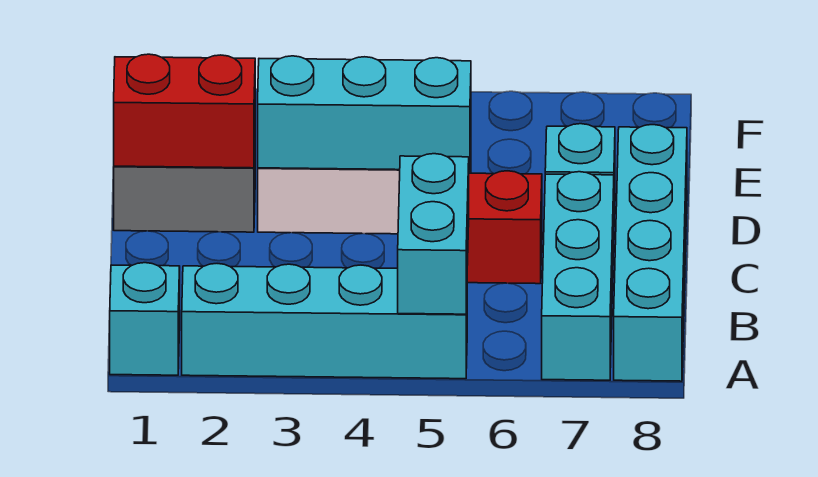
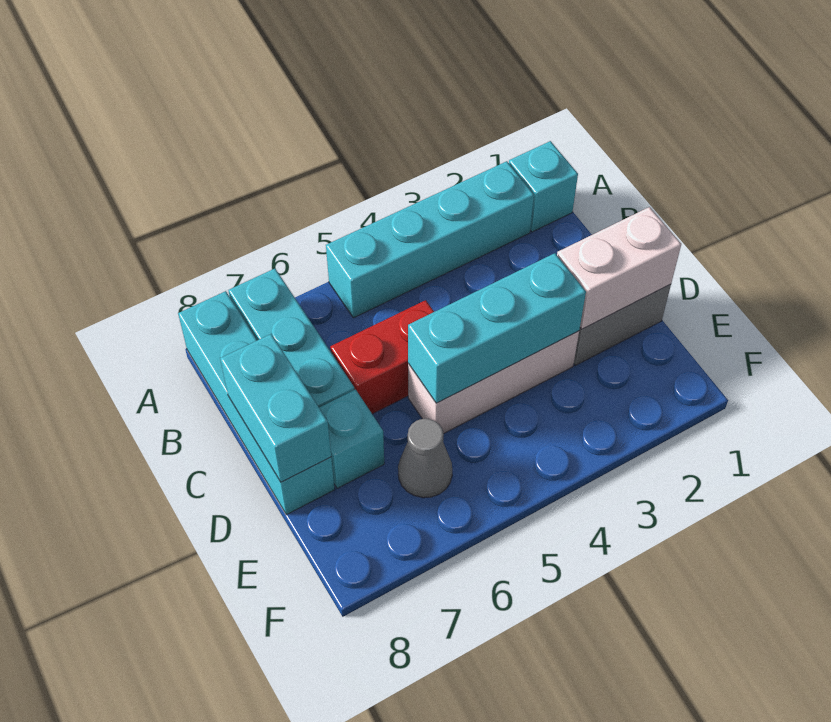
cyan brick A5:B5 level 2 -> cyan brick C8:D8 level 2
red brick D1:D2 level 2 -> white brick D1:D2 level 2
none -> grey cone E6 level 1

